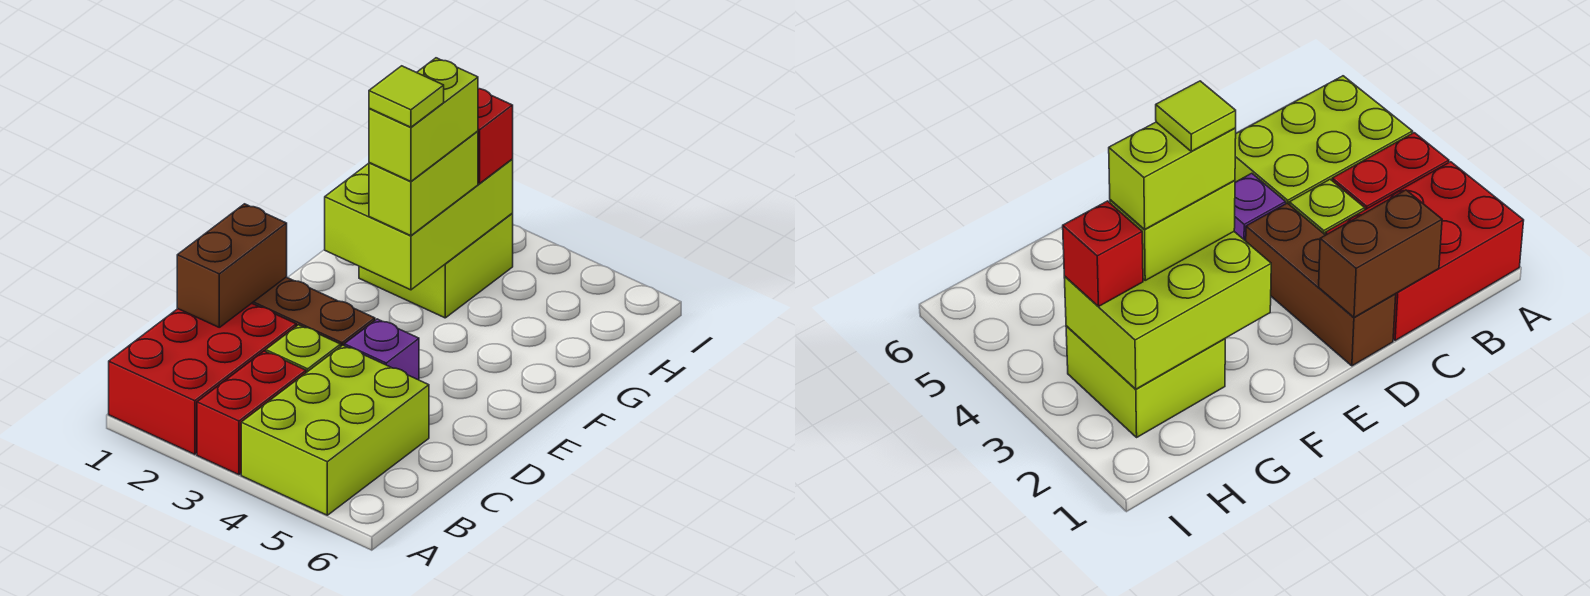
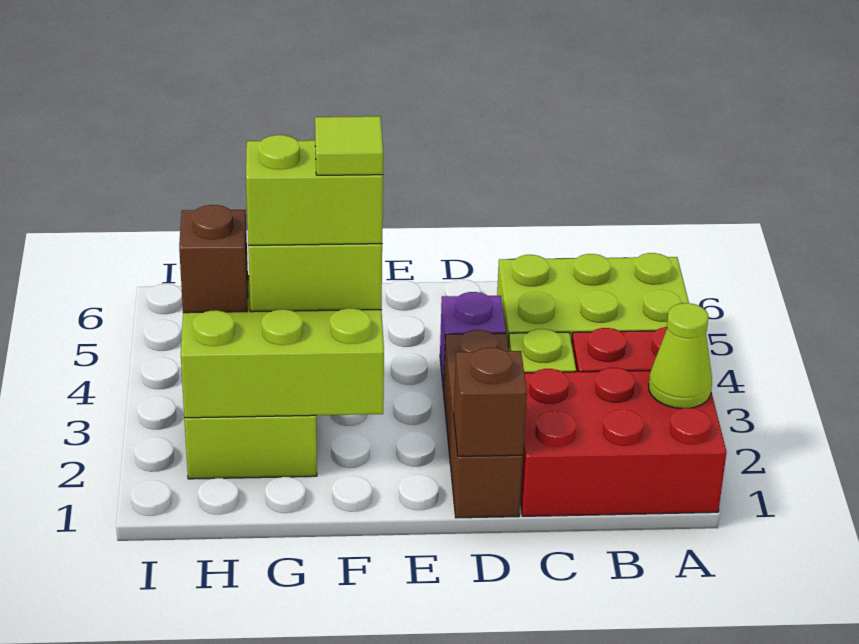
none -> lime cone A2 level 2
brown brick C1:D1 level 2 -> brown brick D1 level 2
red brick H3 level 3 -> brown brick H3 level 3

